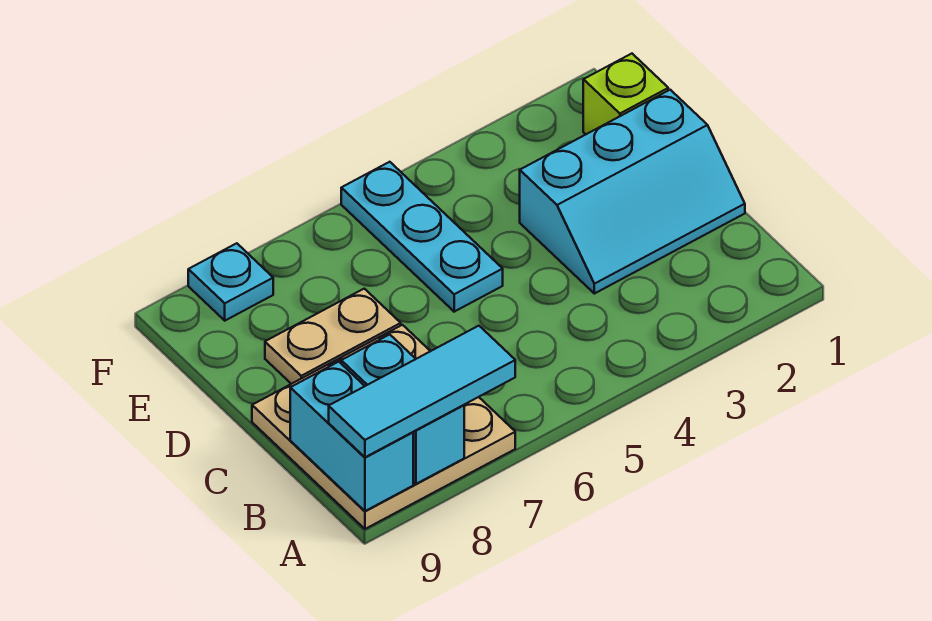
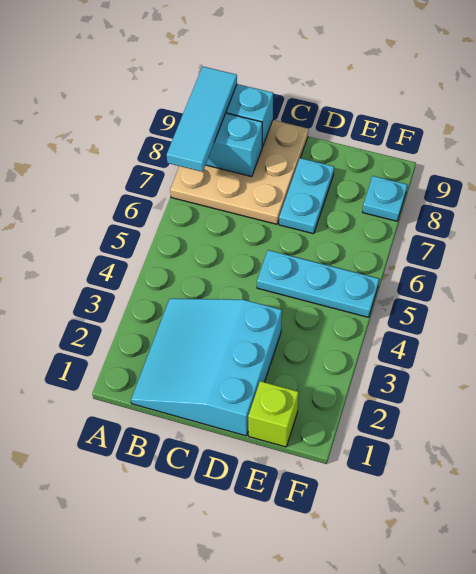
cyan slope C1:D3 level 1 top D -> cyan slope B1:D3 level 1 top D
tan plate D7:D8 level 1 -> cyan plate D7:D8 level 1

